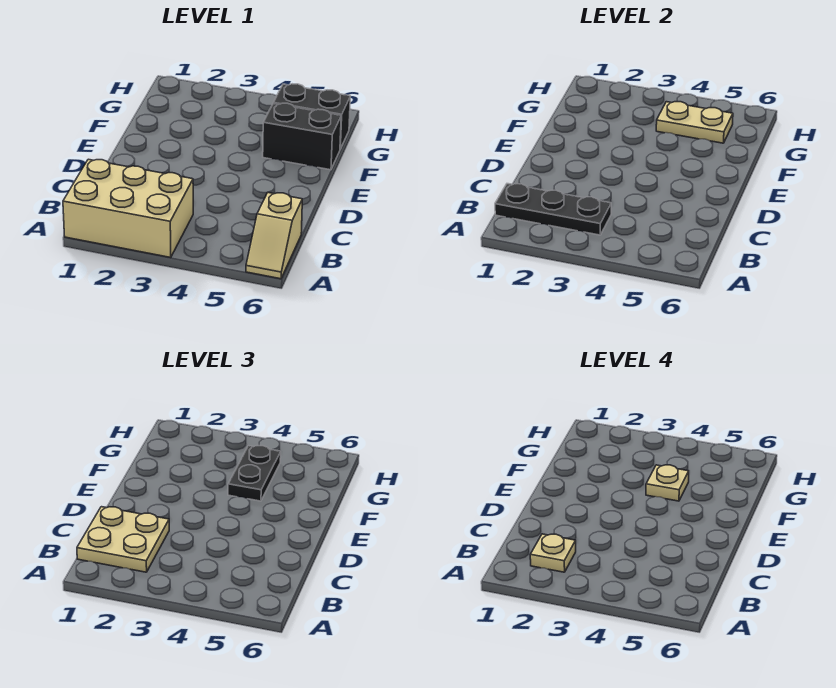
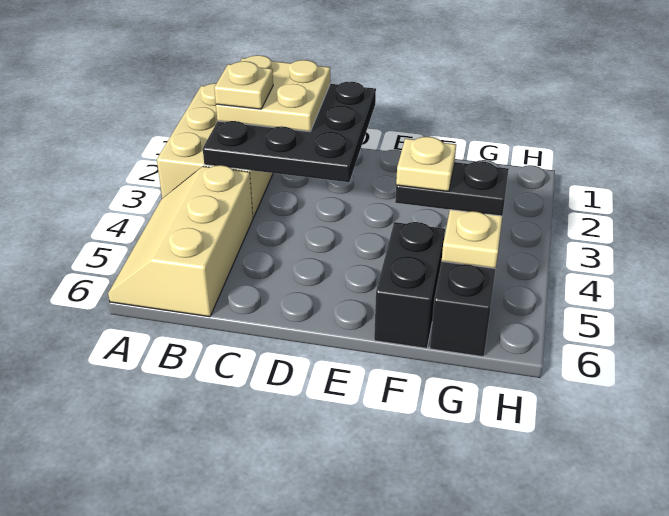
tan slope A6:B6 level 1 top B -> tan slope A4:B6 level 1 top B
black plate B1:B3 level 2 -> black plate B1:D3 level 2

